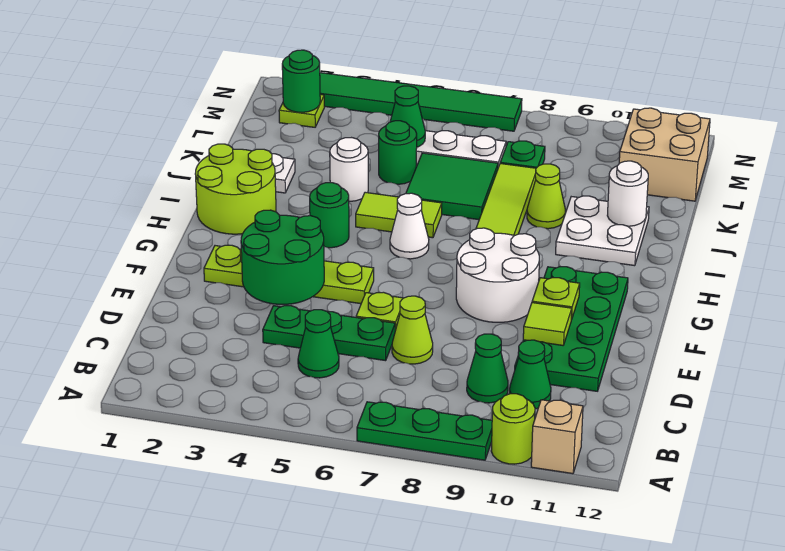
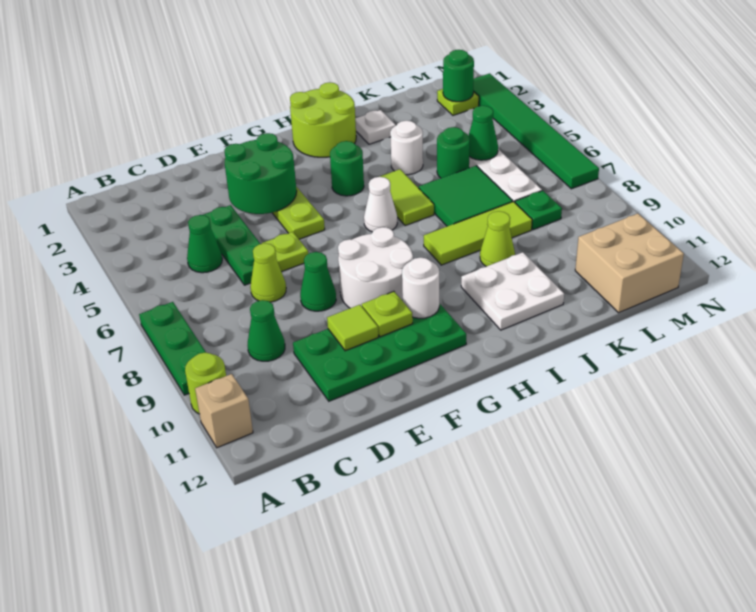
green cone C10 level 1 -> green cone E8 level 1
white round brick J11 level 2 -> white round brick G10 level 2

